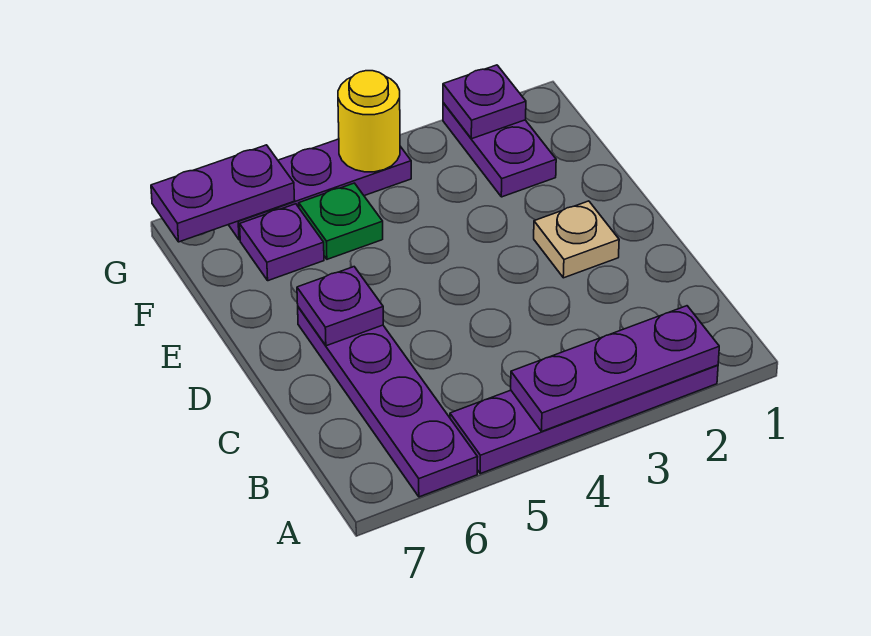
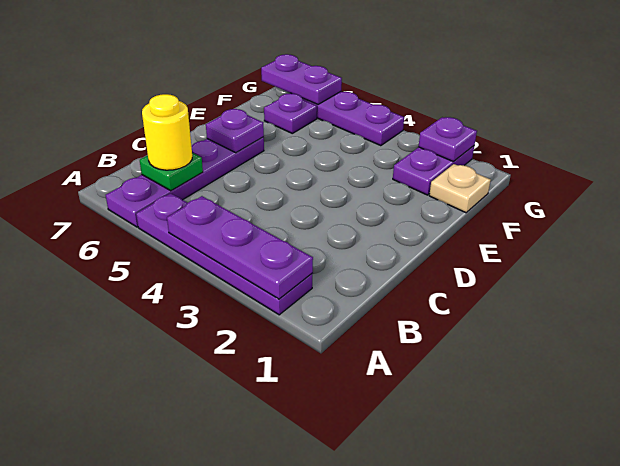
tan plate D2 level 1 -> tan plate F1 level 1
green plate F5 level 1 -> green plate B6 level 2
yellow round brick G4 level 2 -> yellow round brick B6 level 3

